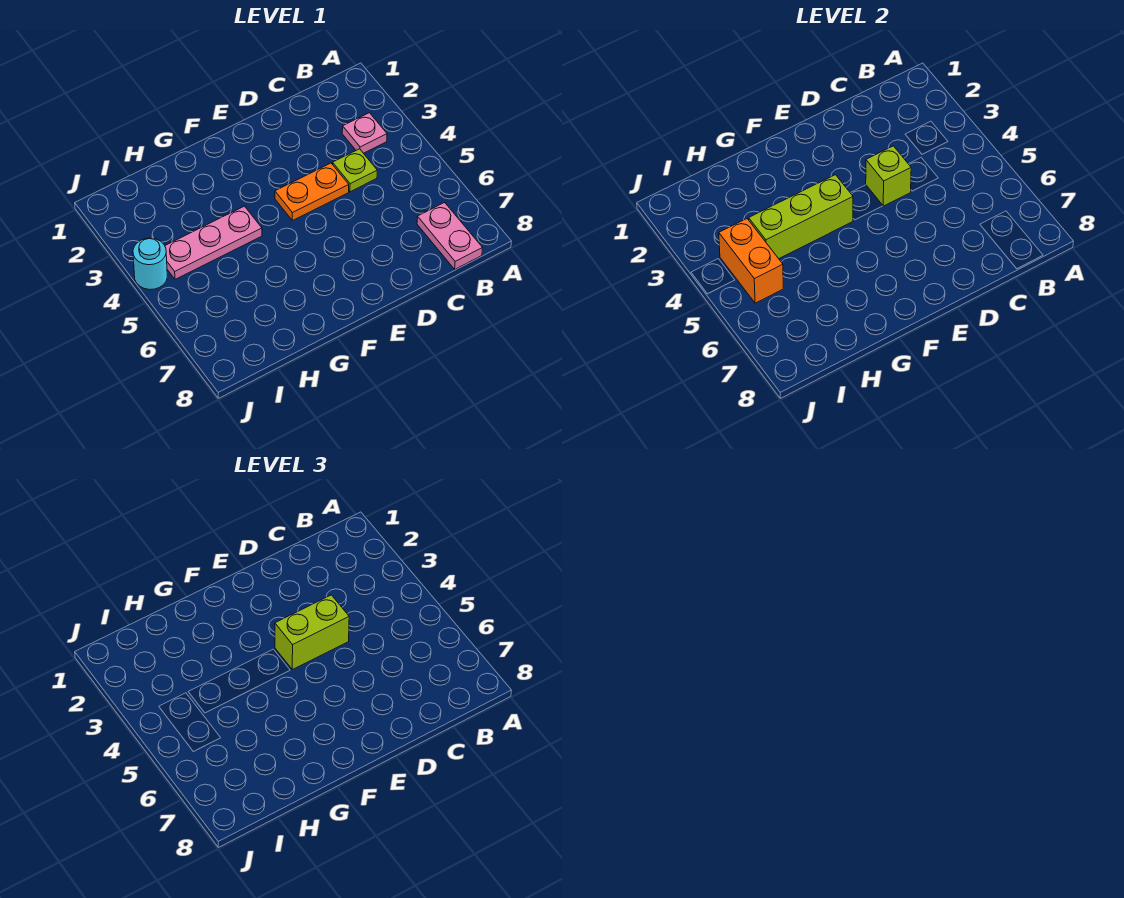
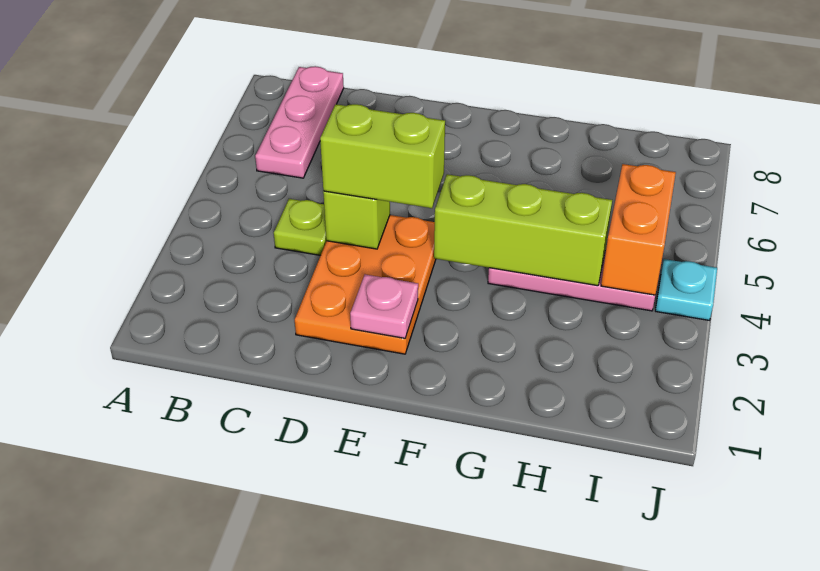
pink plate B3 level 1 -> pink plate E2 level 2
pink plate B7:B8 level 1 -> pink plate B6:B8 level 1
orange plate D4:E4 level 1 -> orange plate D2:E4 level 1
cyan round brick J4 level 1 -> cyan plate J4 level 1

